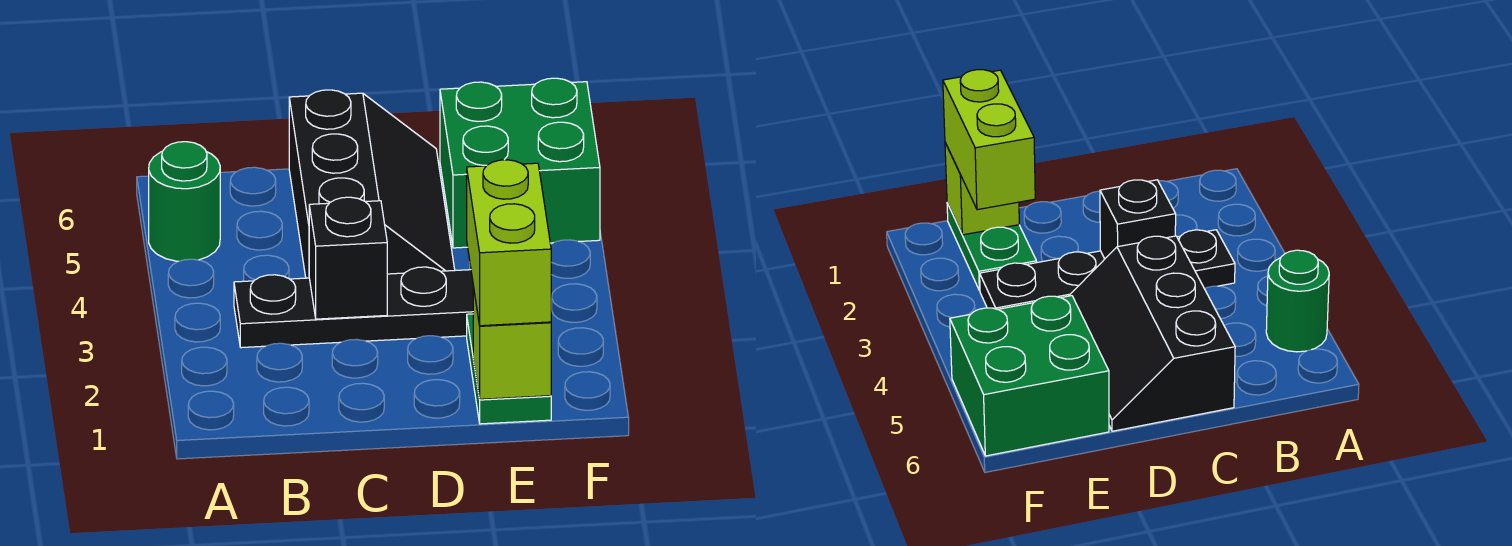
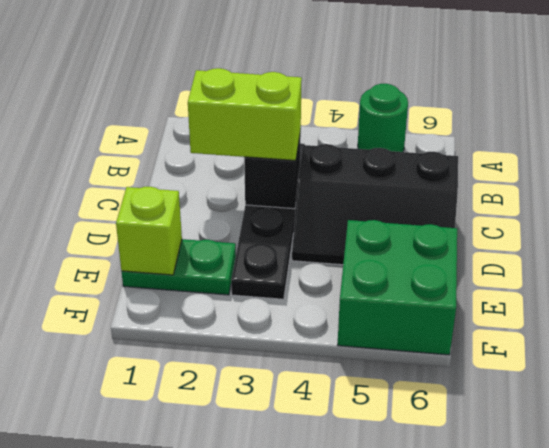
lime brick E1:E2 level 3 -> lime brick C2:C3 level 3

